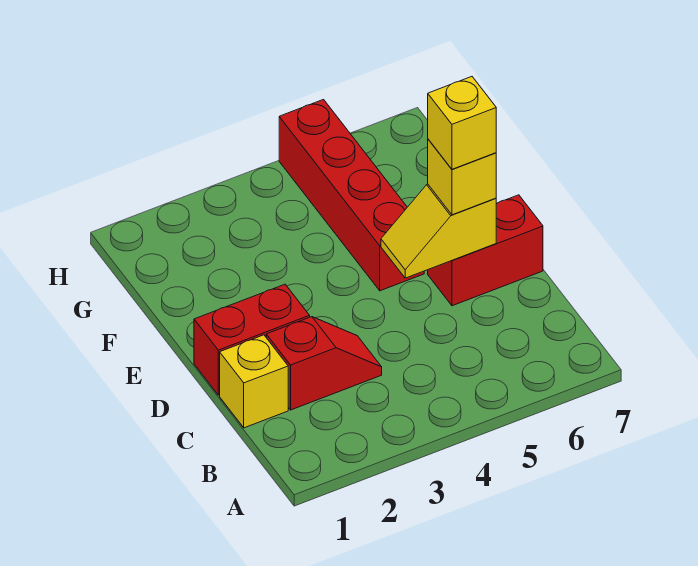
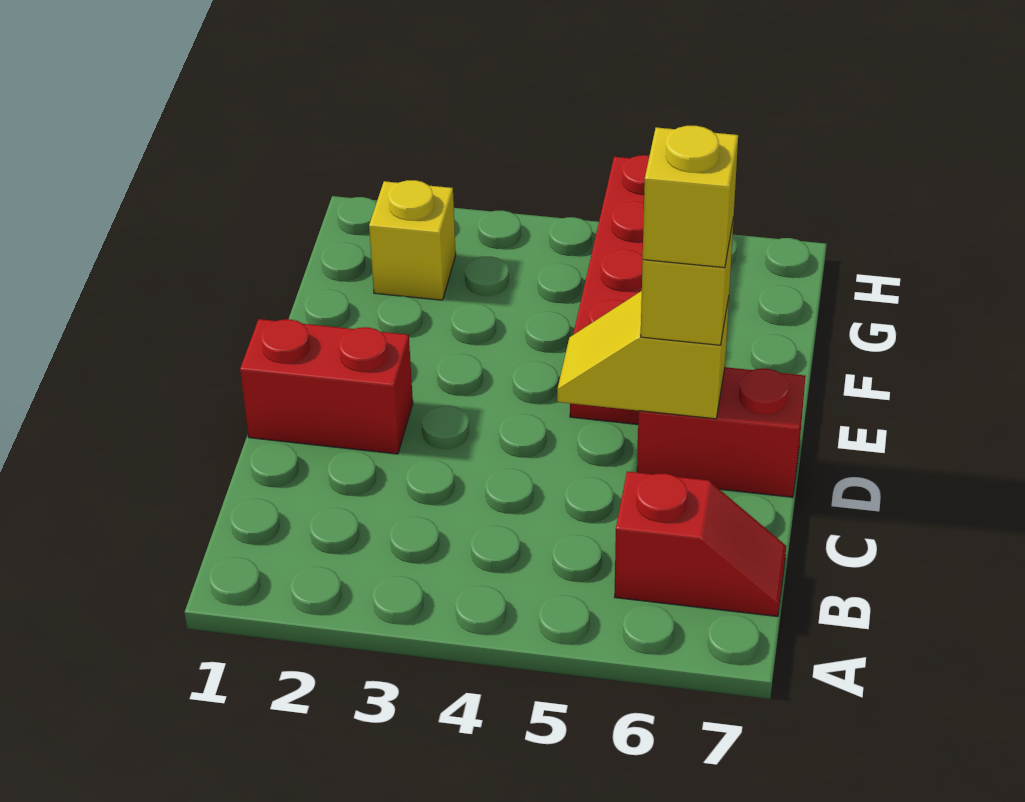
yellow brick C1 level 1 -> yellow brick G2 level 1
red slope C2:C3 level 1 top 2 -> red slope B6:B7 level 1 top 6

